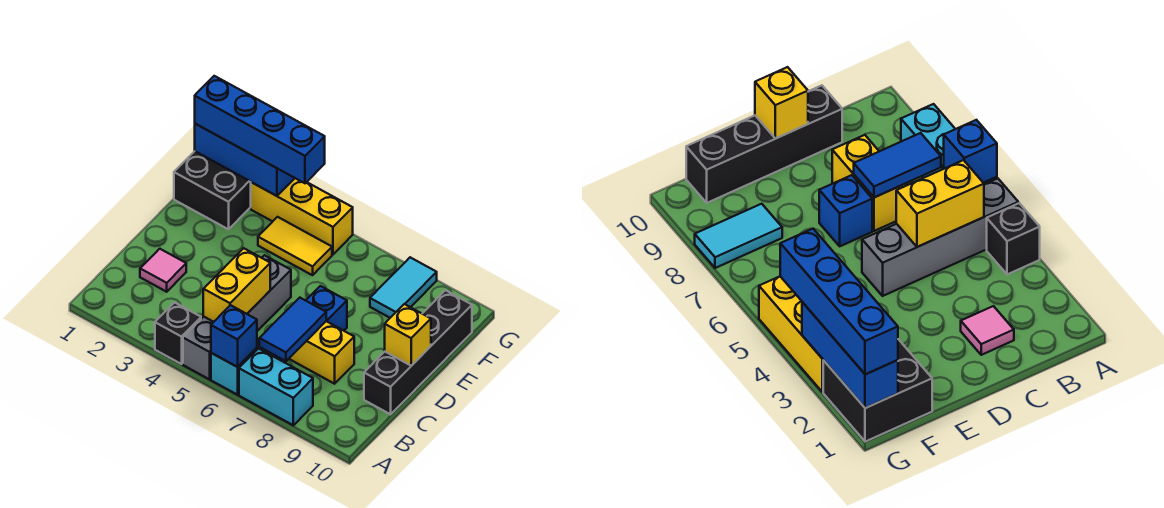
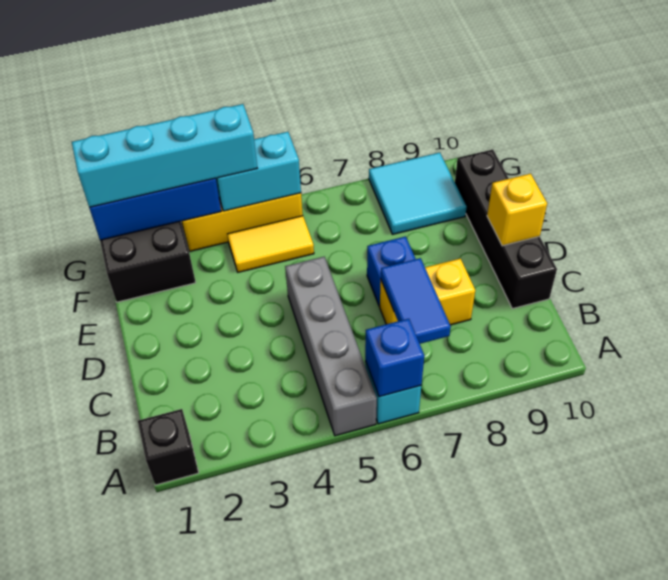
black brick A4 level 1 -> black brick A1 level 1
cyan brick A7:A8 level 1 -> cyan brick G4:G5 level 2
yellow brick B5:C5 level 2 -> none
pink tile C2 level 1 -> none
cyan tile F8:G8 level 1 -> cyan tile F8:G9 level 1
blue brick G1:G4 level 3 -> cyan brick G1:G4 level 3

